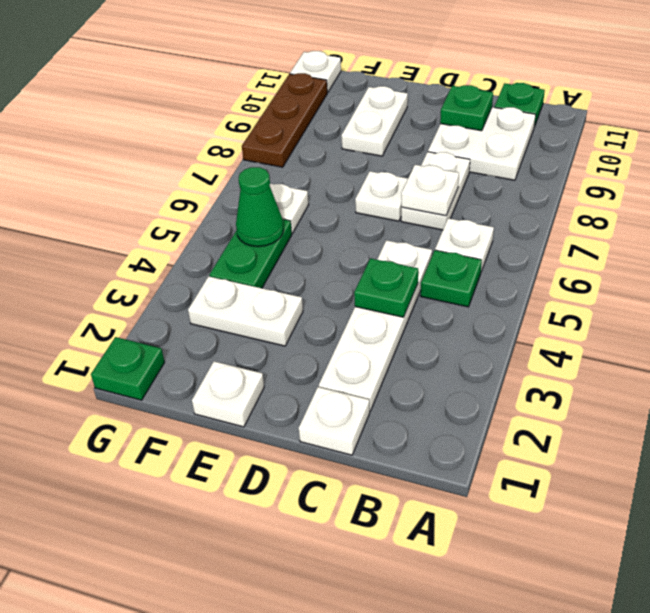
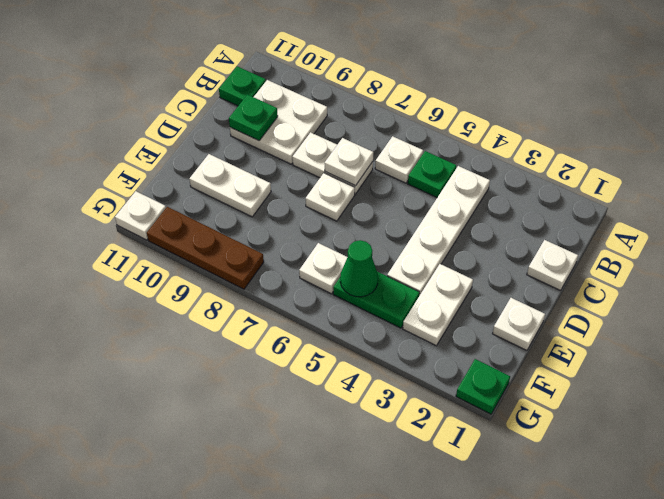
white plate C2:C5 level 1 -> white plate B4:E4 level 1
green plate C4 level 2 -> none

